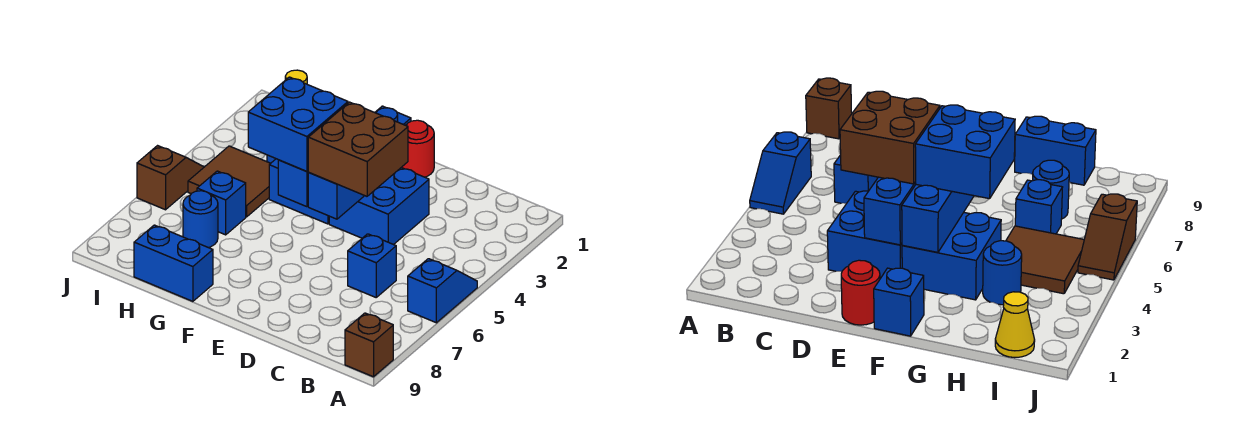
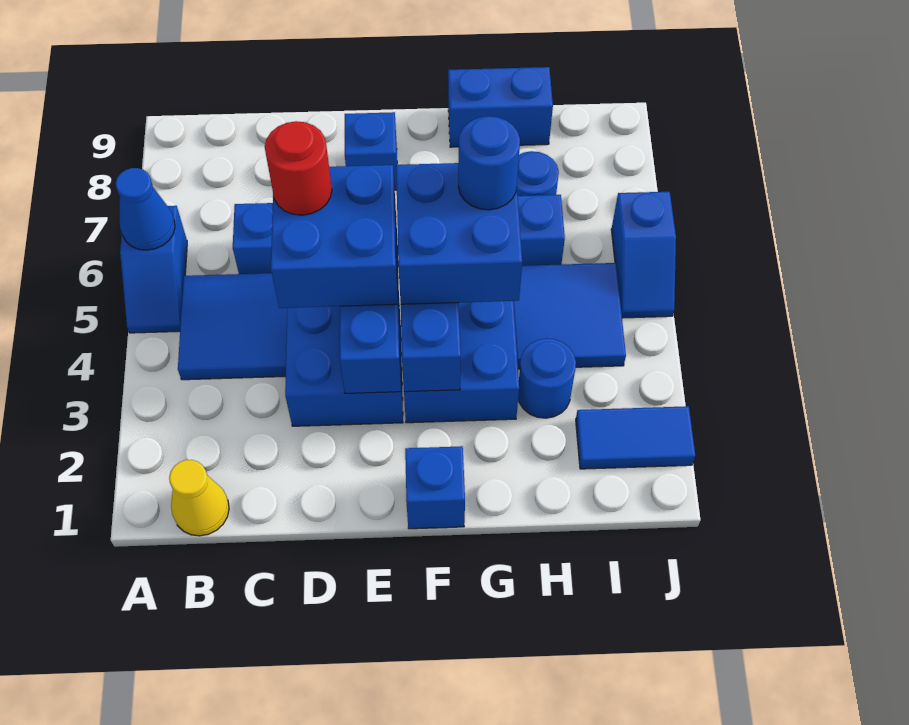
none -> blue cone A6 level 2
brown brick A9 level 1 -> none
none -> blue tile B4:C5 level 1
brown brick D4:E5 level 3 -> blue brick D4:E5 level 3
red round brick E1 level 1 -> red round brick D5 level 4
none -> blue brick E8 level 1
none -> blue round brick G5 level 4
brown tile H4:I5 level 1 -> blue tile H4:I5 level 1
yellow cone I1 level 1 -> yellow cone B1 level 1
none -> blue tile I2:J2 level 1
brown slope J5:J6 level 1 top 6 -> blue slope J5:J6 level 1 top 6

